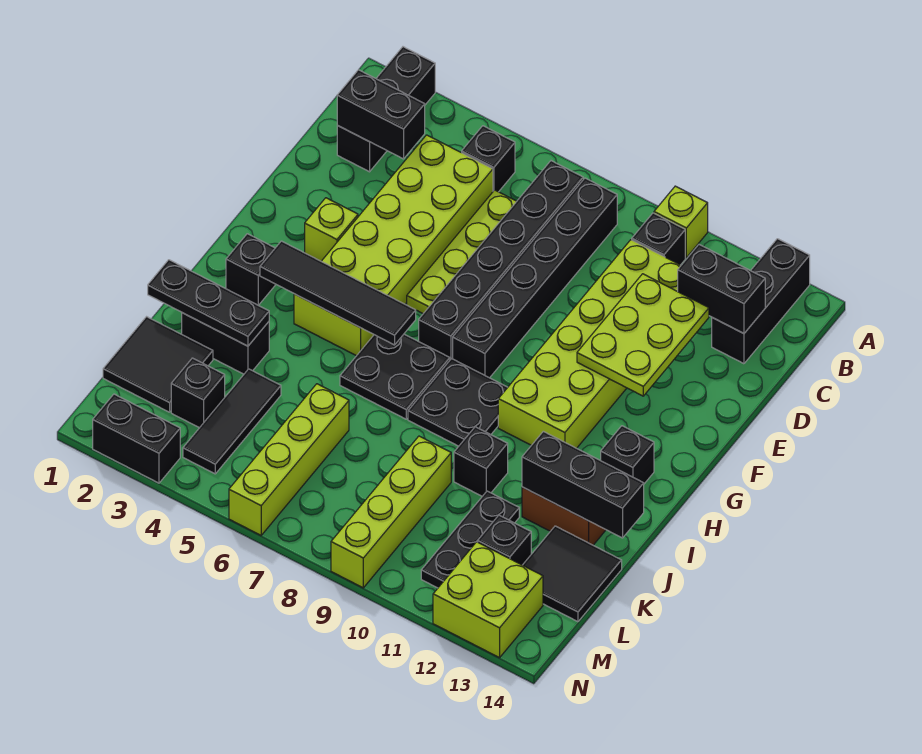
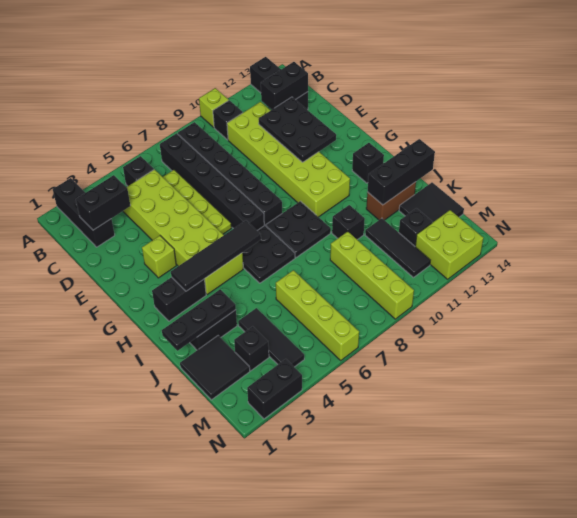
lime plate D11:F12 level 2 -> black plate D11:F12 level 2
black brick H2 level 1 -> black brick H2:H3 level 1
black plate K11:M11 level 1 -> black tile K11:M11 level 1

